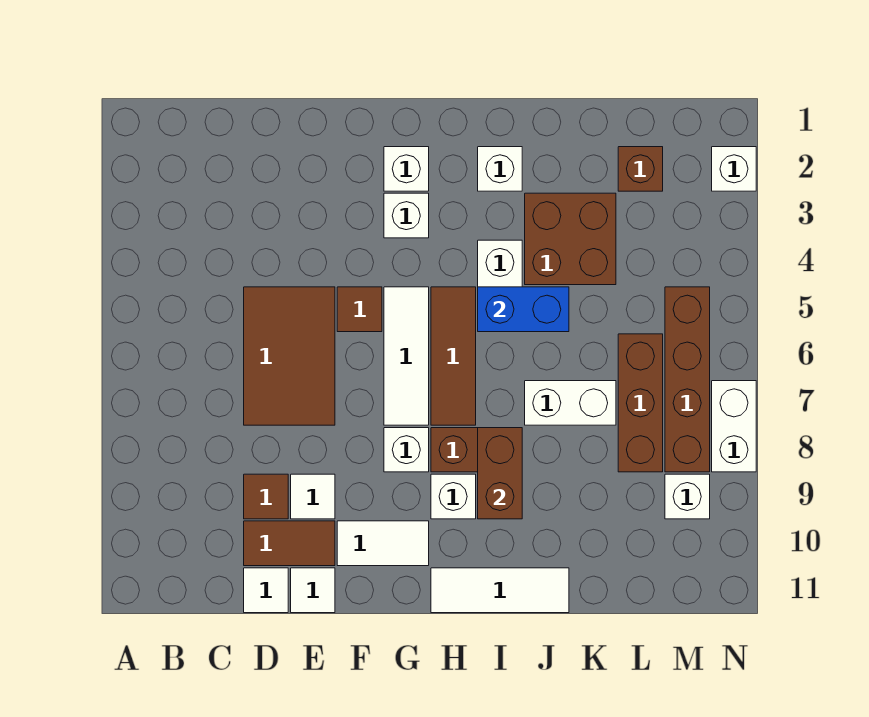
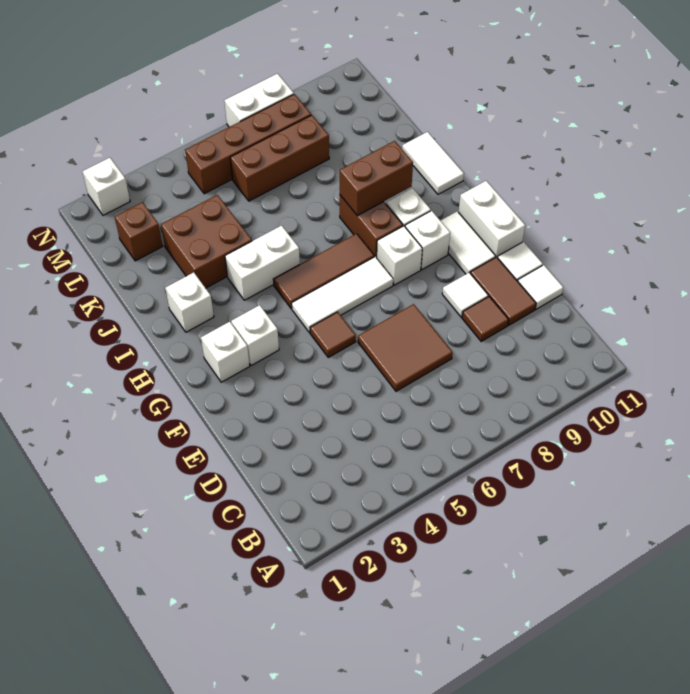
brown tile D5:E7 level 1 -> brown tile D6:E7 level 1
white tile H11:J11 level 1 -> white tile I11:J11 level 1
blue brick I5:J5 level 2 -> none
white brick J7:K7 level 1 -> white brick F11:G11 level 1
white brick M9 level 1 -> white brick G9 level 1

